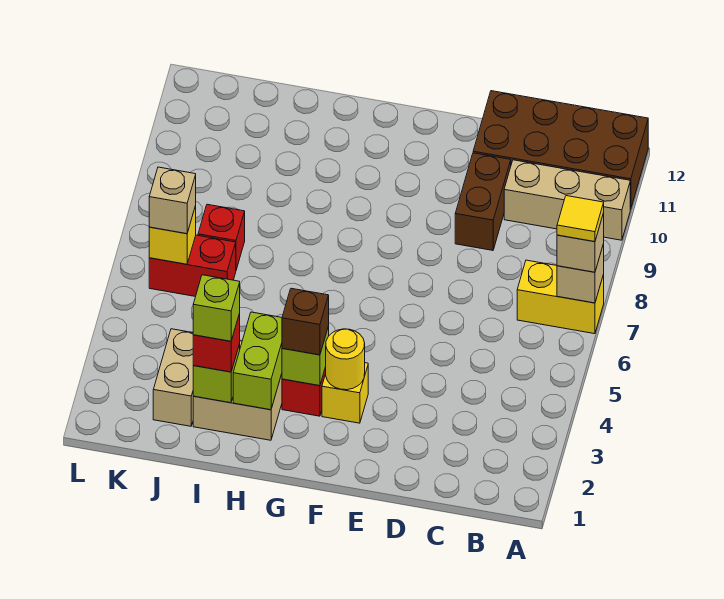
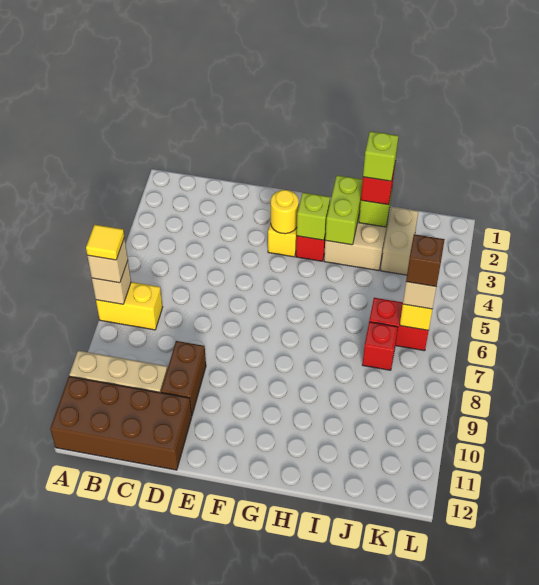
brown brick G3 level 3 -> brown brick K6 level 4

